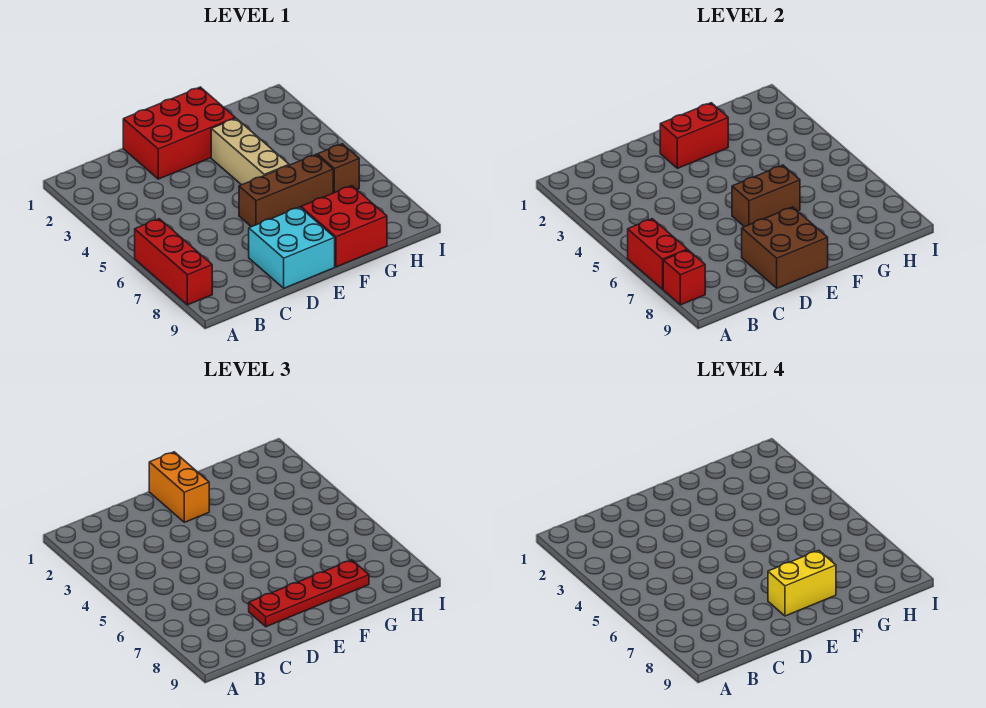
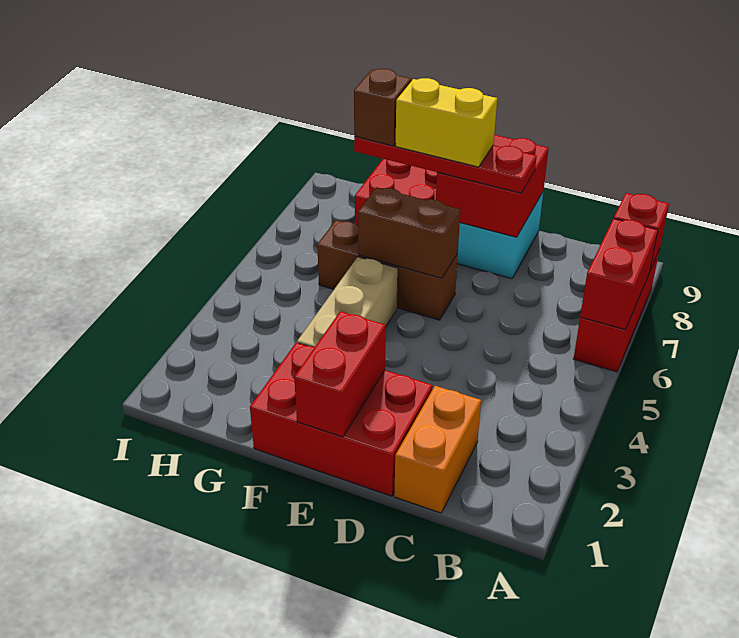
brown brick D8:E9 level 2 -> red brick D8:E9 level 2
orange brick E1:E2 level 3 -> orange brick C1:C2 level 1
red brick E2:F2 level 2 -> red brick E1:E2 level 2
brown brick H6 level 1 -> brown brick G8 level 4

